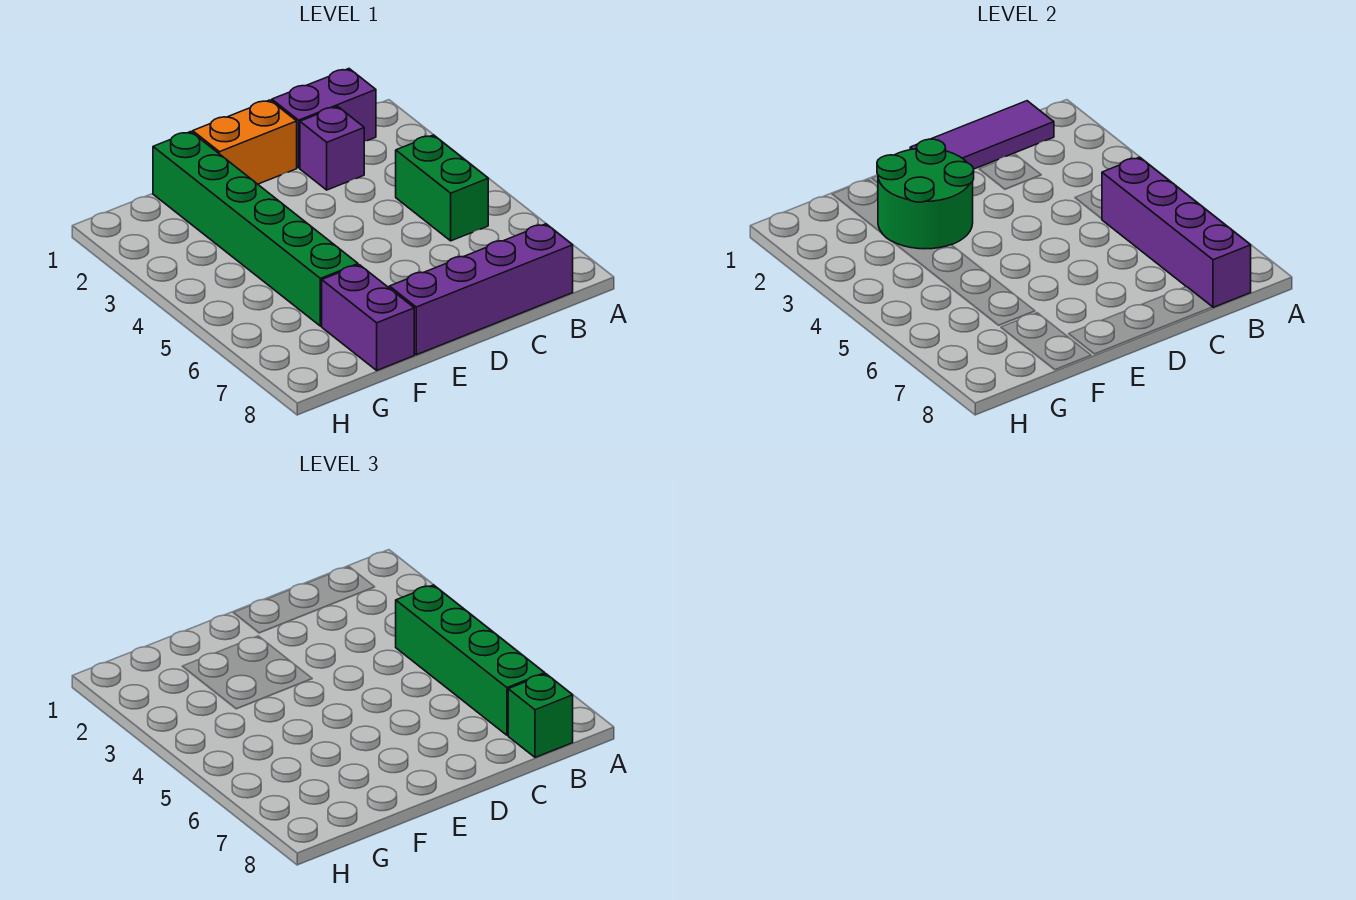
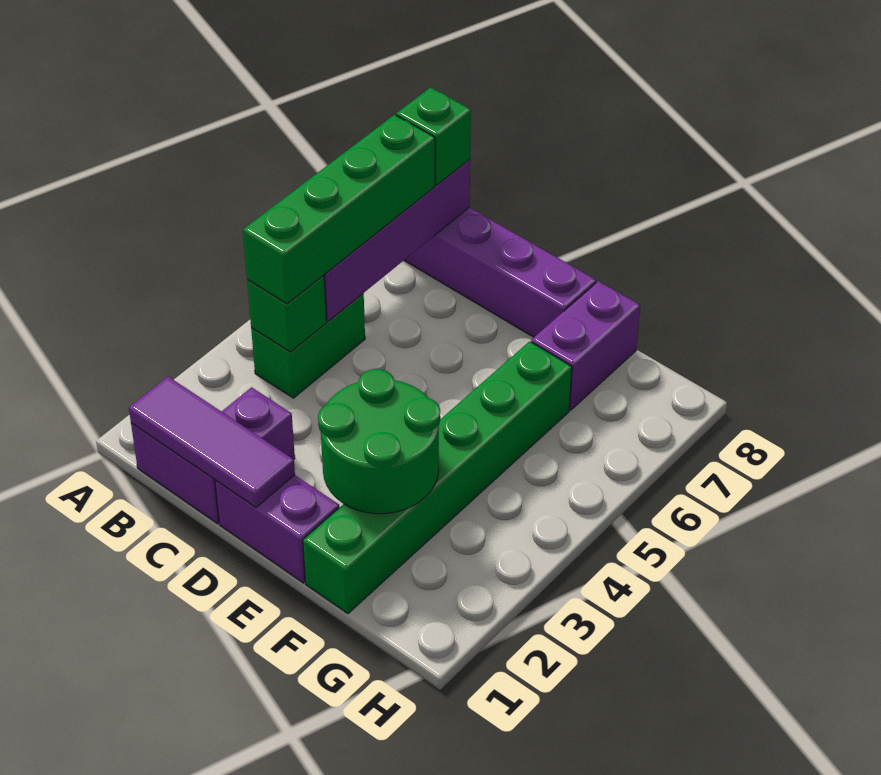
none -> green brick B4 level 2
orange brick D1:E1 level 1 -> purple brick D1:E1 level 1

